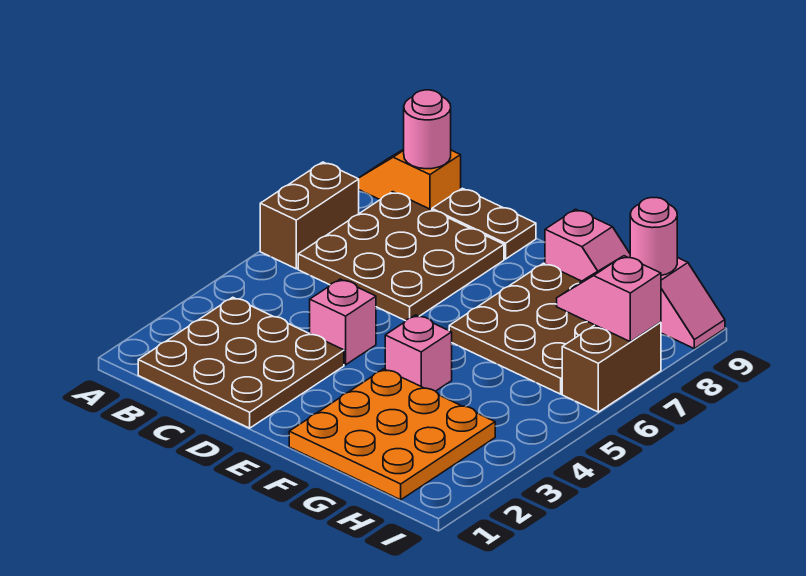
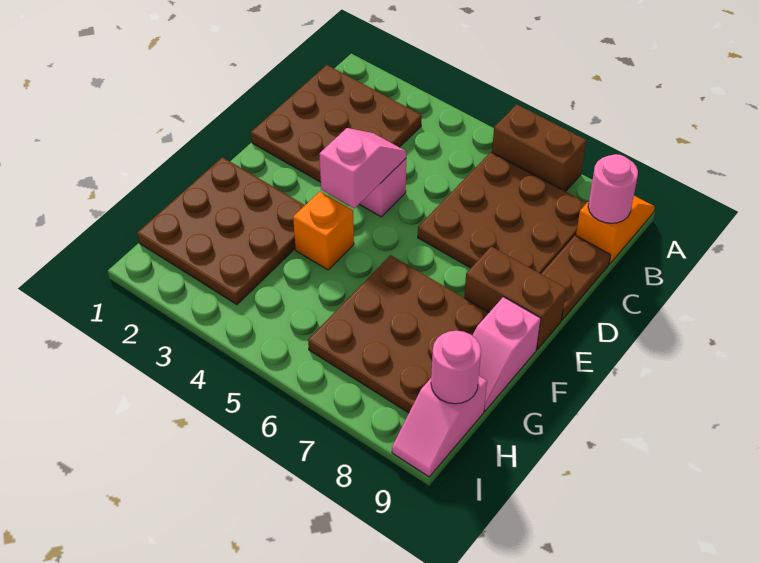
orange plate F1:H3 level 1 -> brown plate F1:H3 level 1
pink brick F4 level 1 -> orange brick F4 level 1
pink slope H7:I7 level 2 top I -> pink slope D4:E4 level 2 top E
brown brick I6:I7 level 1 -> brown brick E8:E9 level 1

